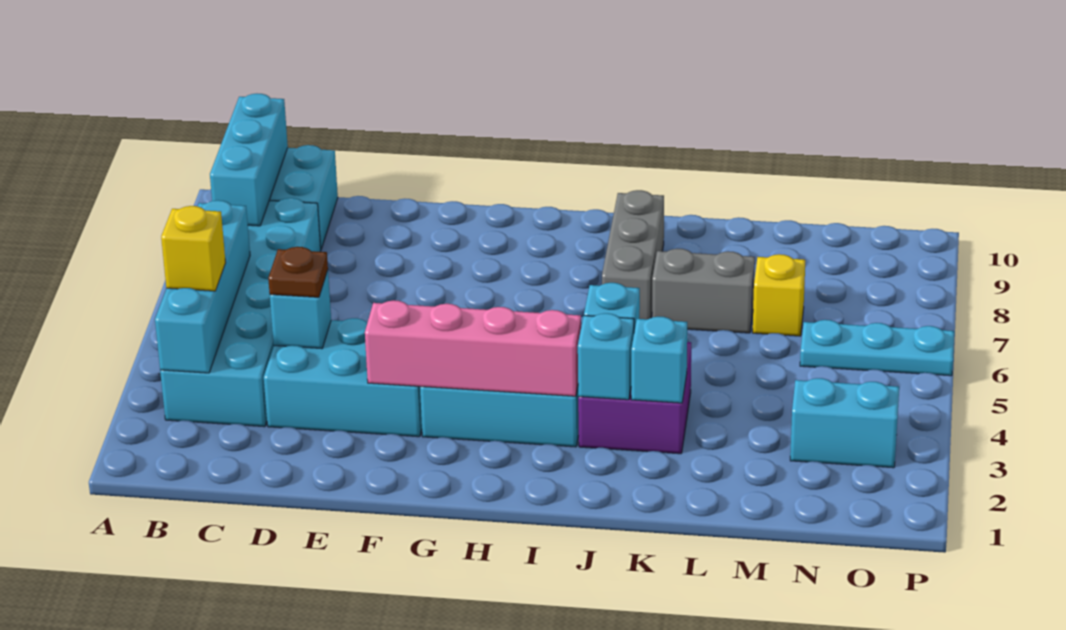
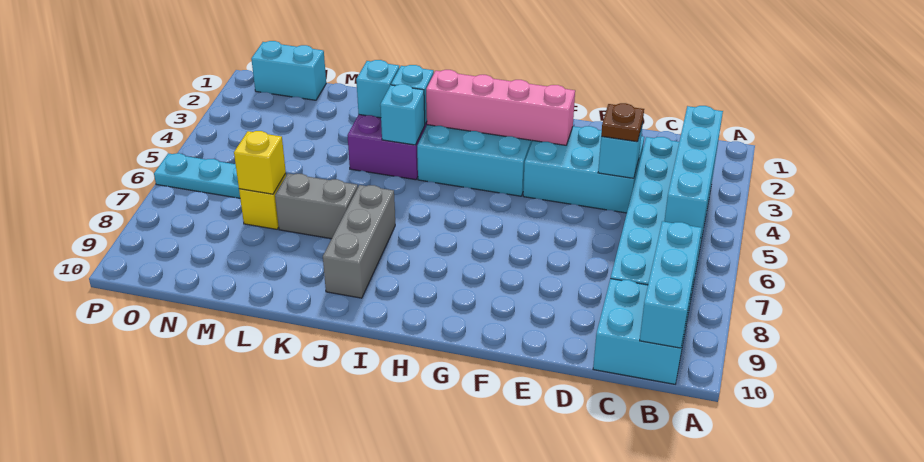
yellow brick B4 level 3 -> yellow brick M7 level 2
cyan brick N3:O3 level 1 -> cyan brick N1:O1 level 1

